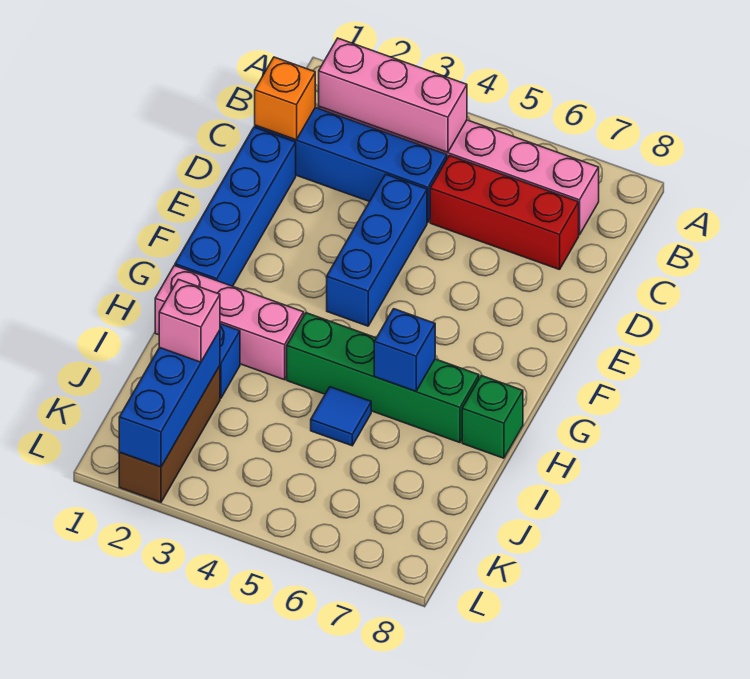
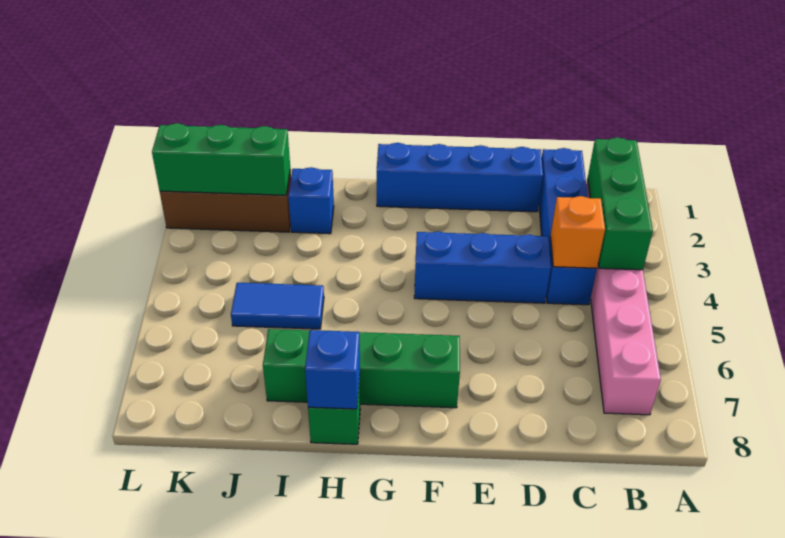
pink brick B2:B4 level 2 -> green brick B2:B4 level 2
orange brick C1 level 2 -> orange brick C4 level 2
red brick C5:C7 level 1 -> none
pink brick H1:H3 level 1 -> none
green brick H4:H7 level 1 -> green brick F7:I7 level 1
blue brick H6 level 2 -> blue brick H8 level 2
blue tile I5 level 1 -> blue tile I5:J5 level 1
blue brick J2:L2 level 2 -> green brick J2:L2 level 2
pink brick J2 level 3 -> none

